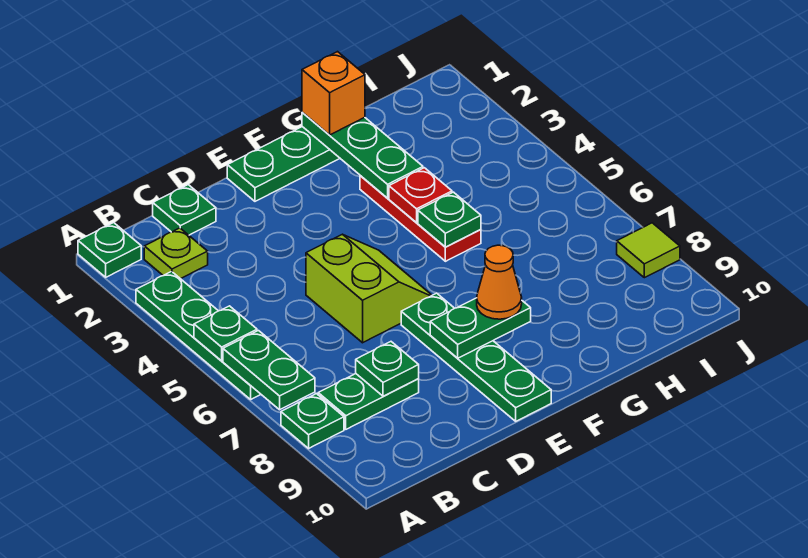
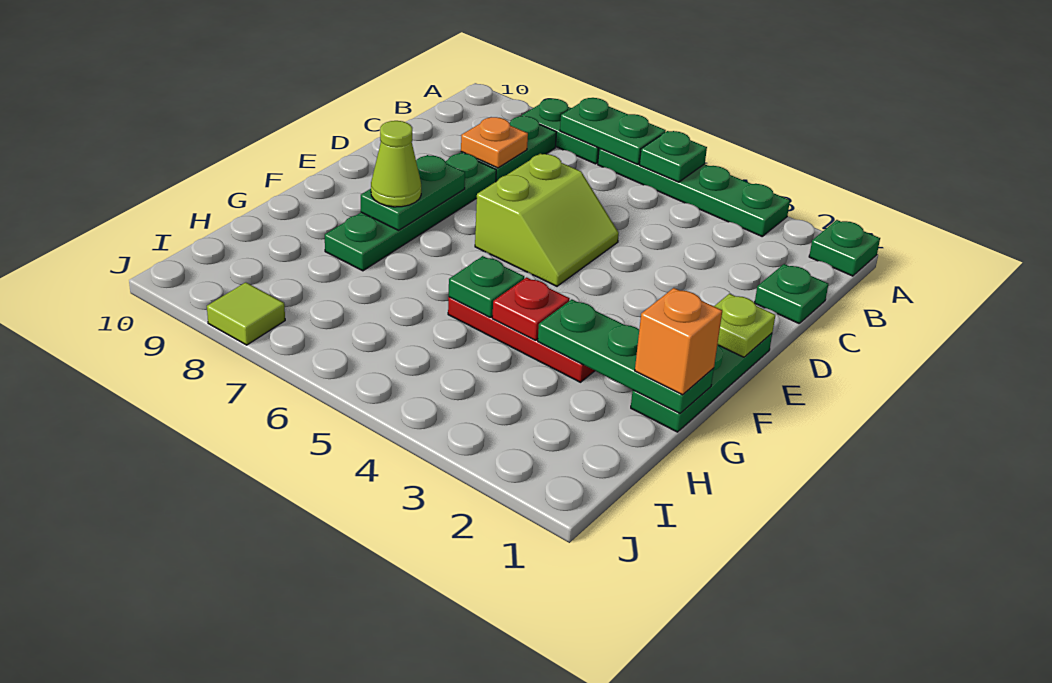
green plate A8 level 1 -> green plate A7:A8 level 1
lime plate B2 level 1 -> lime plate E1 level 2
green plate C8 level 2 -> orange plate C8 level 2
lime slope D5:E6 level 1 top D -> lime slope D5:E6 level 1 top 6
green plate E7:E10 level 1 -> green plate D8:G8 level 1
orange cone F8 level 3 -> lime cone F8 level 3

